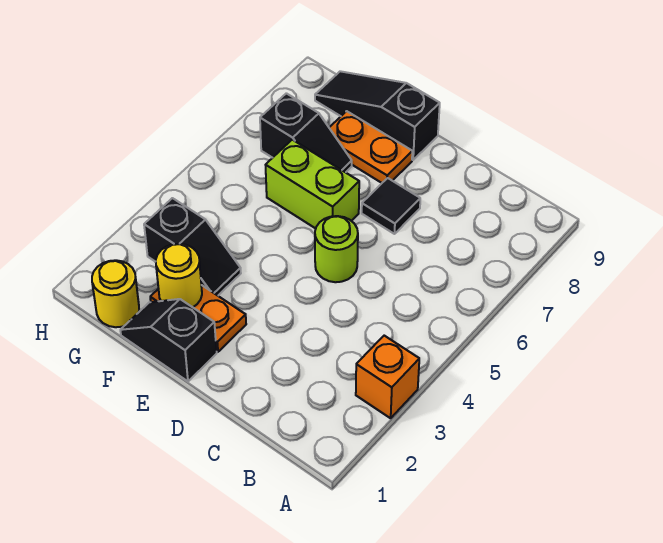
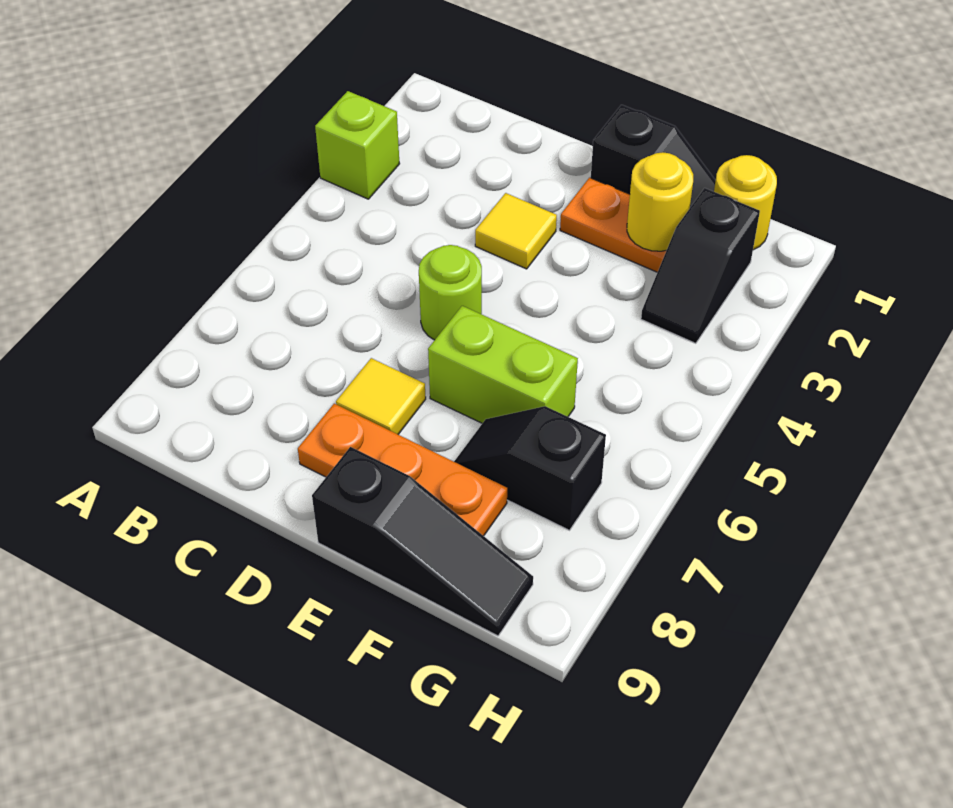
orange brick A3 level 1 -> lime brick A3 level 1
none -> yellow tile D3 level 1
black tile D7 level 1 -> yellow tile D7 level 1
orange plate E8:F8 level 1 -> orange plate D8:F8 level 1
black slope F3:G3 level 1 top G -> black slope G2:G3 level 1 top 2

